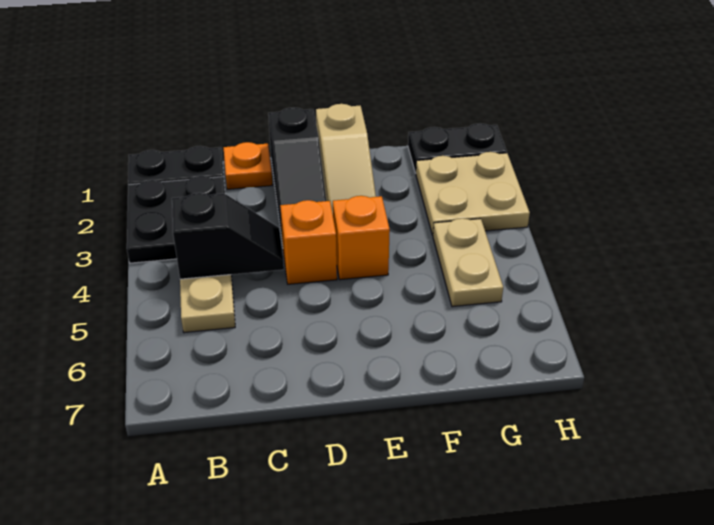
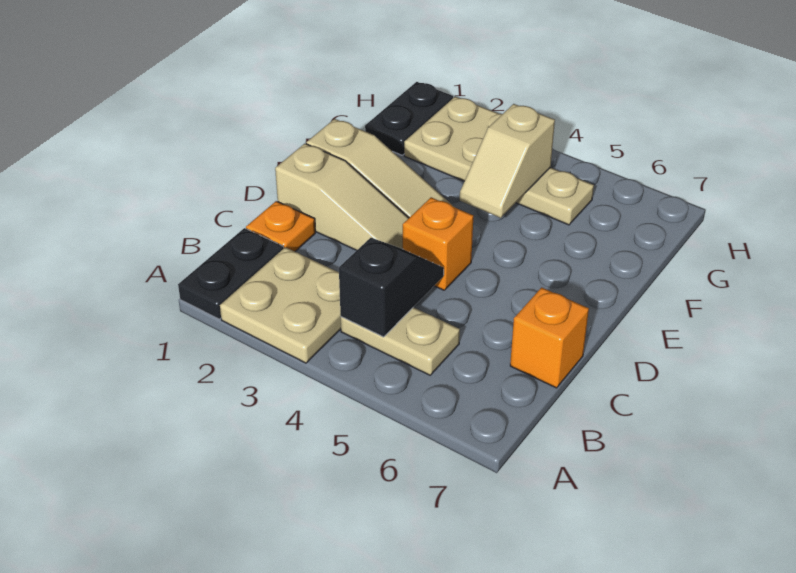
black plate A2:B3 level 1 -> tan plate A2:B3 level 1
black slope D1:D3 level 1 top 1 -> tan slope D1:D3 level 1 top 1
orange brick E4 level 1 -> orange brick C7 level 1
none -> tan slope F4:G4 level 2 top G

